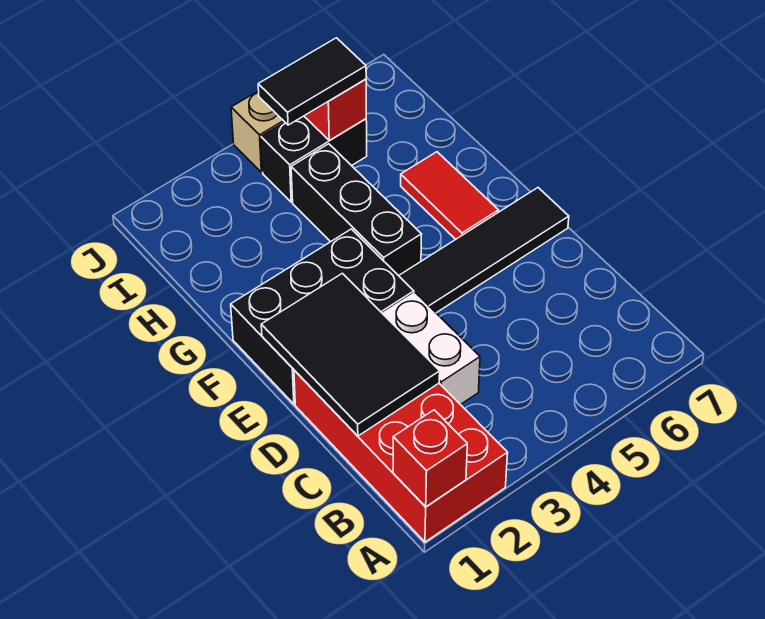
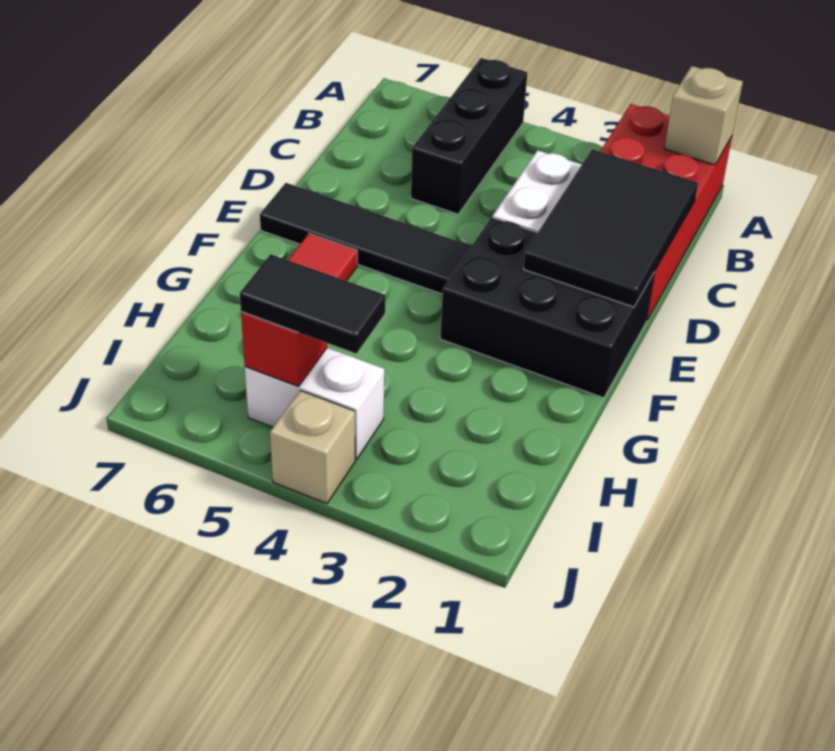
red brick A1 level 2 -> tan brick A1 level 2
black brick F4:H4 level 1 -> black brick A5:C5 level 1
black brick I4:I5 level 1 -> white brick I4:I5 level 1

